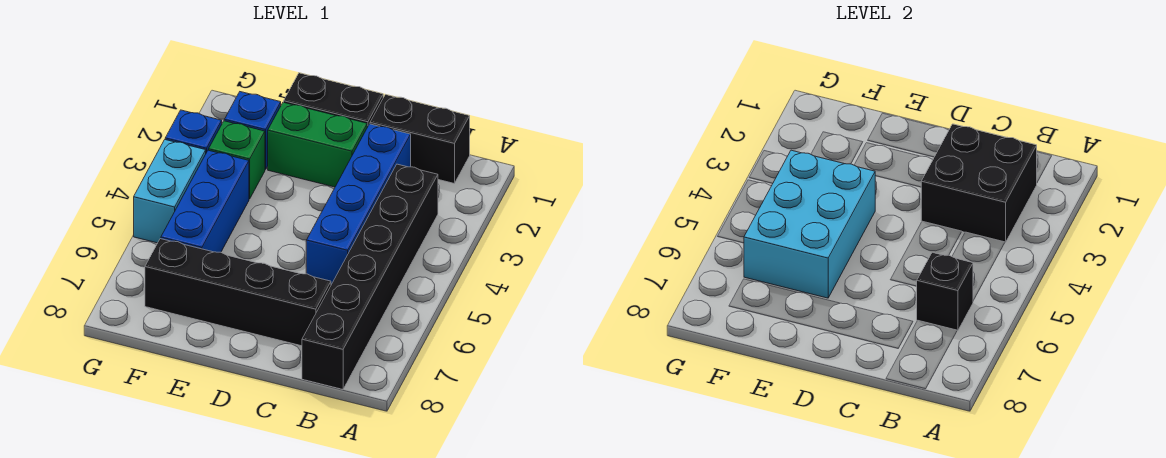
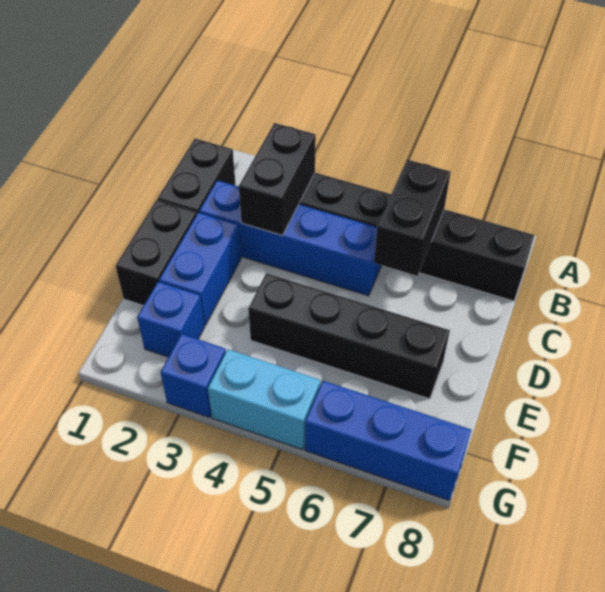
black brick B2:C3 level 2 -> black brick B3:C3 level 2
black brick B6 level 2 -> black brick B6:C6 level 2
black brick C7:F7 level 1 -> black brick E4:E7 level 1
green brick D2:E2 level 1 -> blue brick D2:E2 level 1
cyan brick E4:F6 level 2 -> none
green brick F3 level 1 -> none
blue brick F4:F6 level 1 -> blue brick G6:G8 level 1

